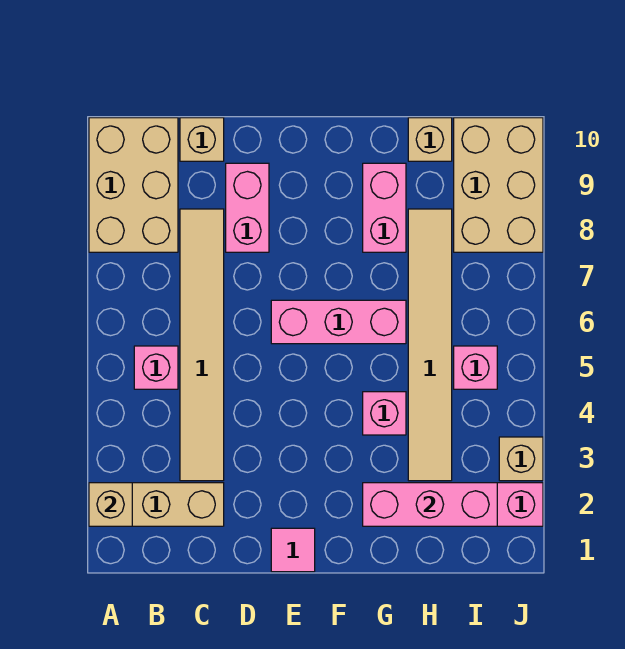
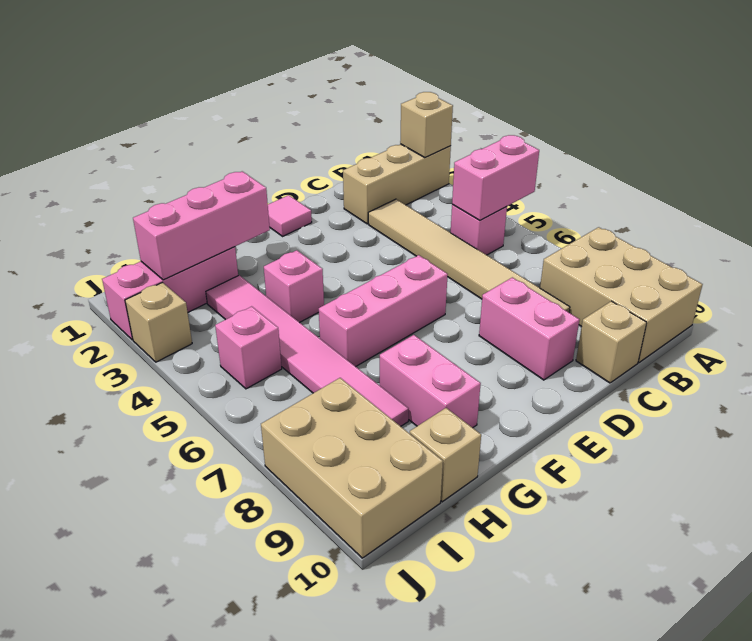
none -> pink brick A5:B5 level 2
tan tile H3:H8 level 1 -> pink tile H3:H8 level 1

